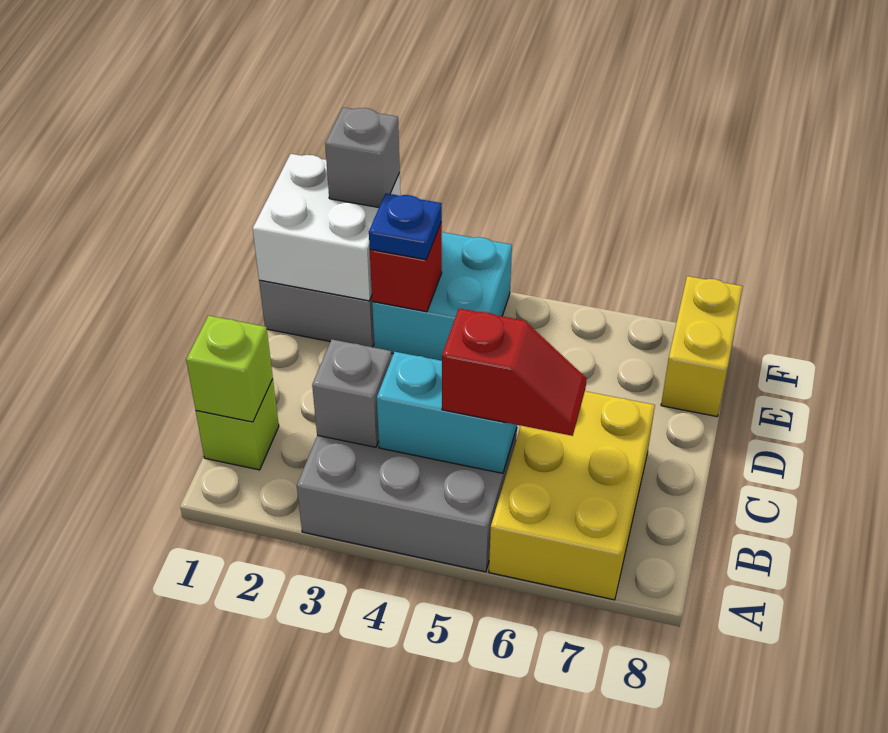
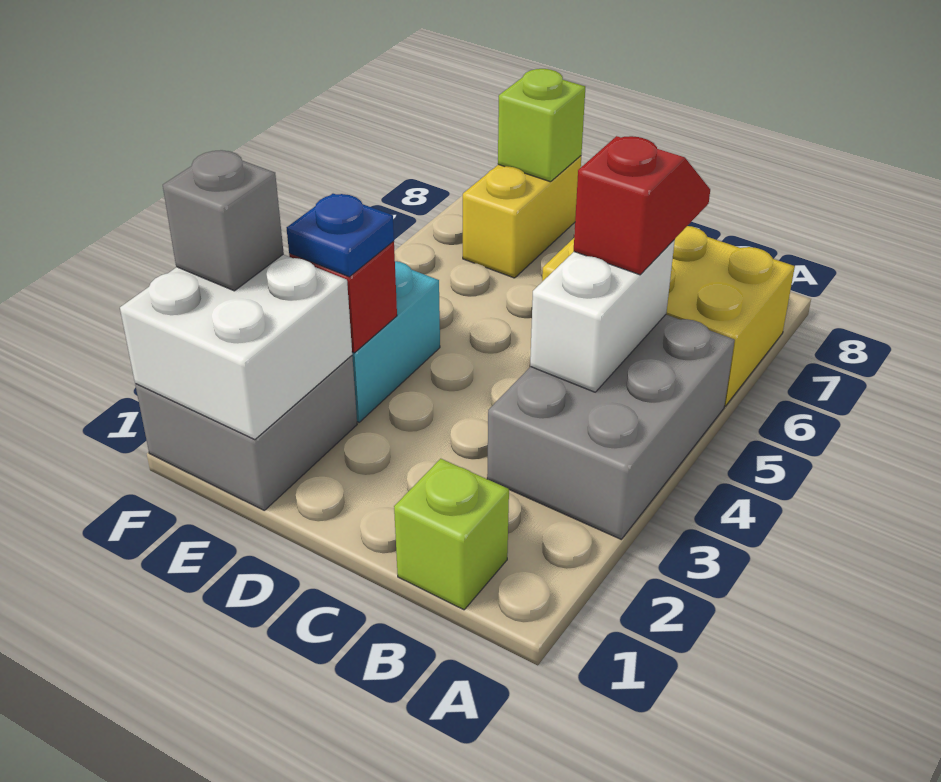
lime brick B1 level 2 -> lime brick E8 level 2
grey brick B3 level 2 -> none
cyan brick B4:B5 level 2 -> white brick B4:B5 level 2
yellow brick E8:F8 level 1 -> yellow brick E7:E8 level 1

